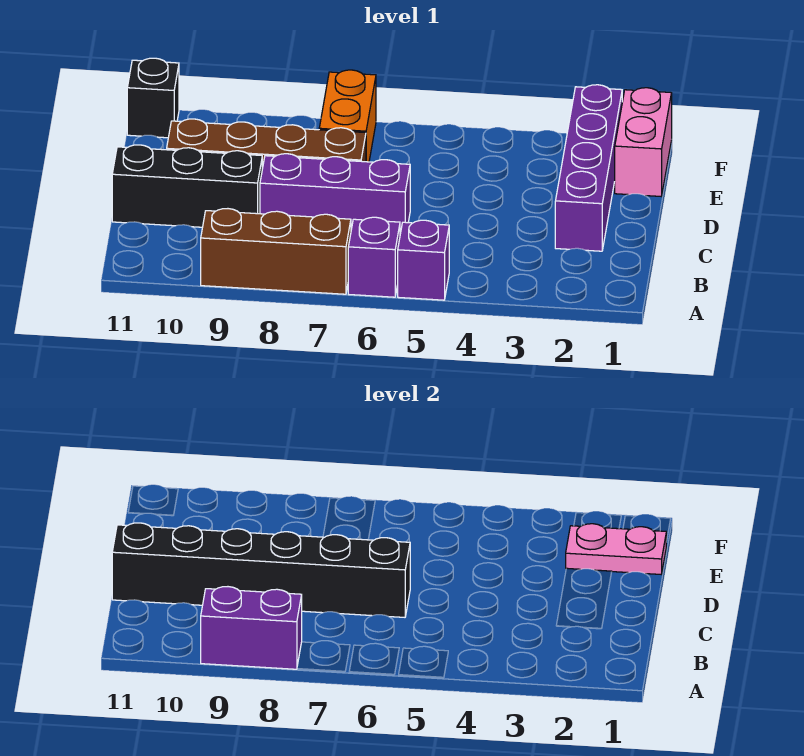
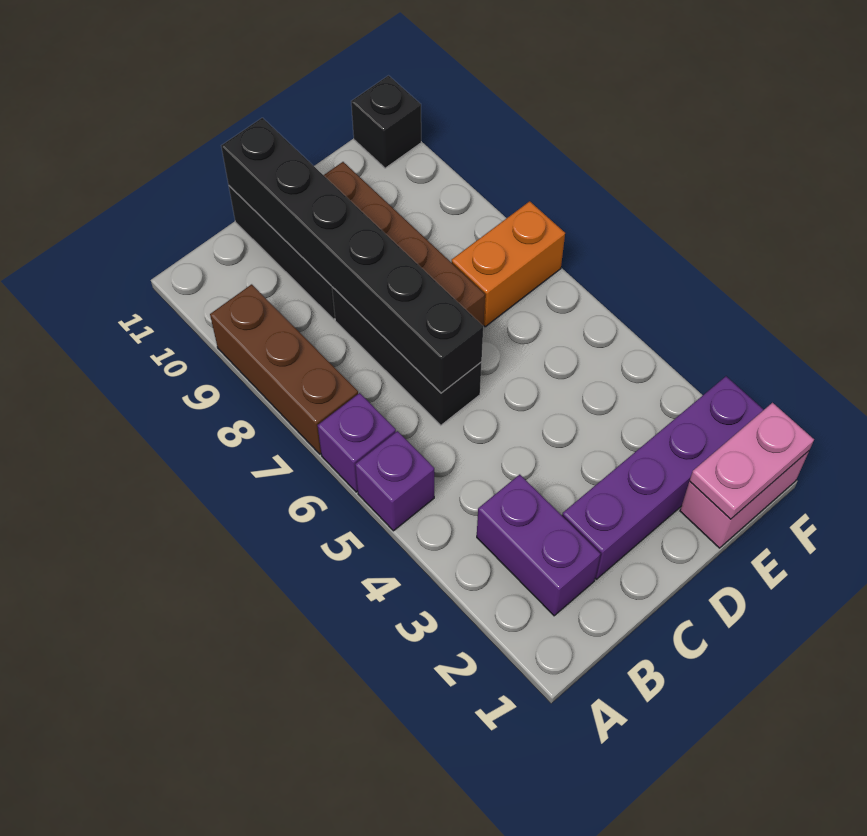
purple brick A8:A9 level 2 -> purple brick B2:B3 level 1
purple brick C6:C8 level 1 -> black brick C6:C8 level 1
pink plate E1:E2 level 2 -> pink plate E1:F1 level 2

